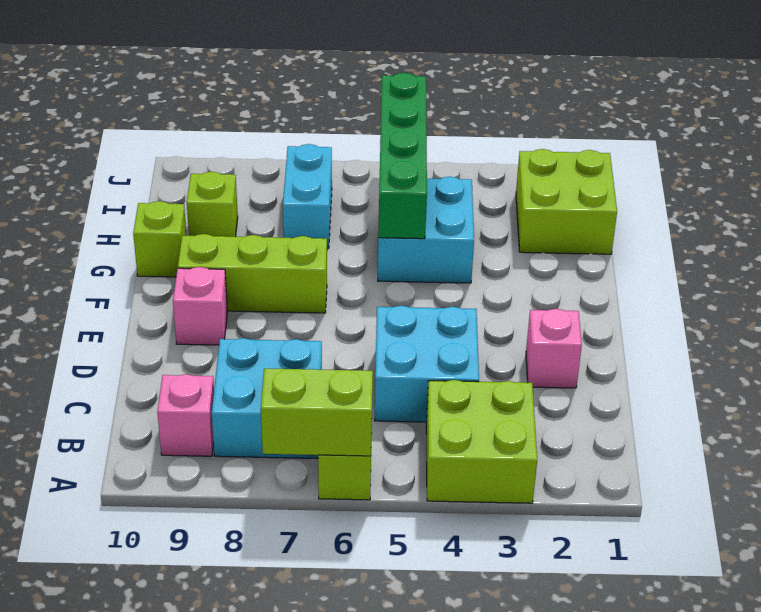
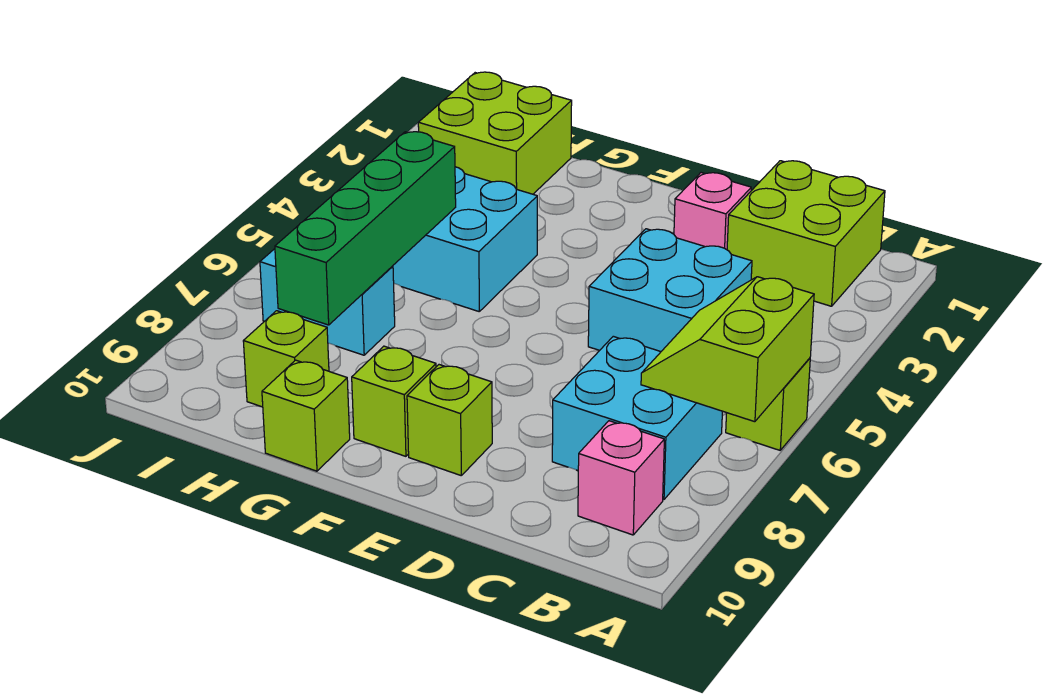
lime brick A3:B4 level 1 -> lime brick B1:C2 level 1
pink brick E9 level 1 -> lime brick E9 level 1
lime brick F7:F9 level 1 -> lime brick F9 level 1
green brick G5:J5 level 2 -> green brick H5:H8 level 2

